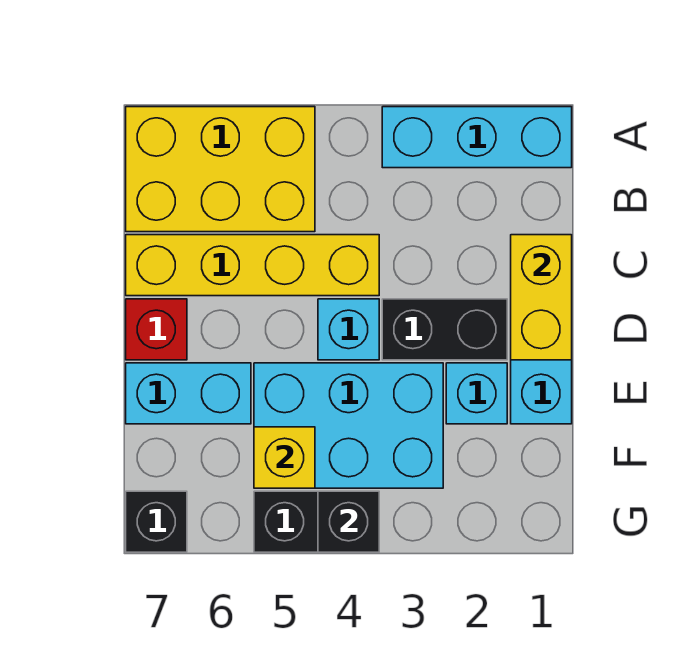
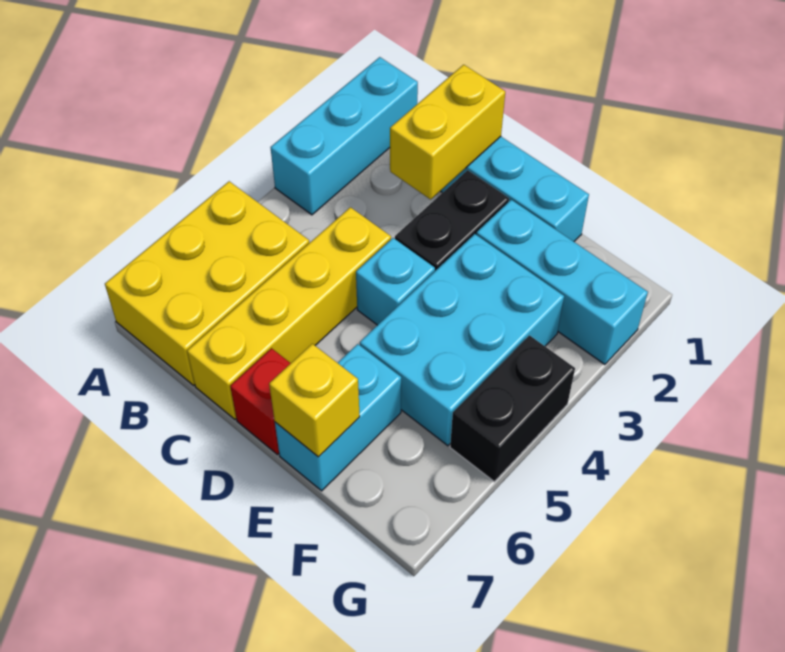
yellow brick C1:D1 level 2 -> yellow brick C1:C2 level 2
cyan brick E2 level 1 -> cyan brick E2:G2 level 1
yellow brick F5 level 2 -> yellow brick E7 level 2
black brick G4 level 2 -> none
black brick G7 level 1 -> none

